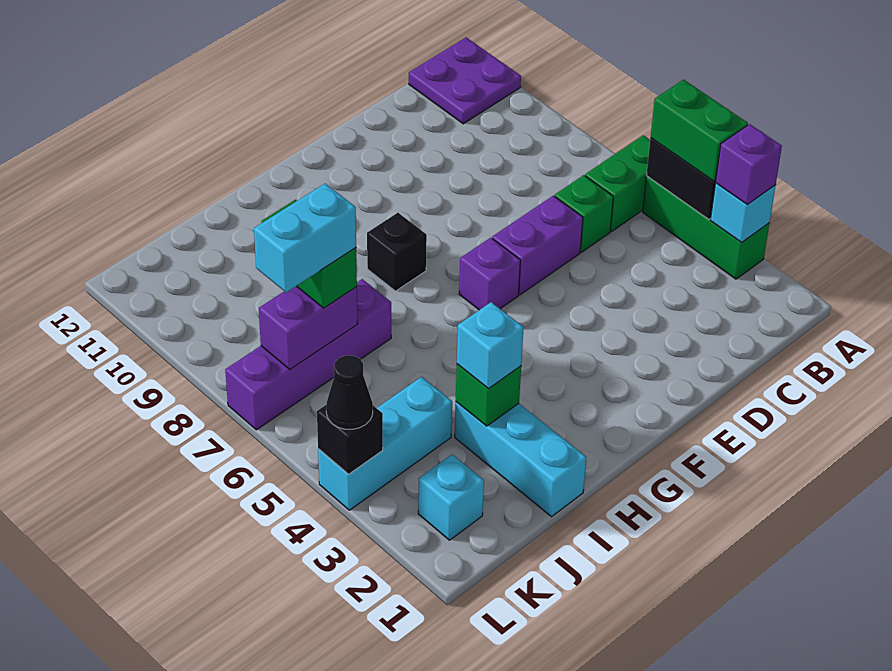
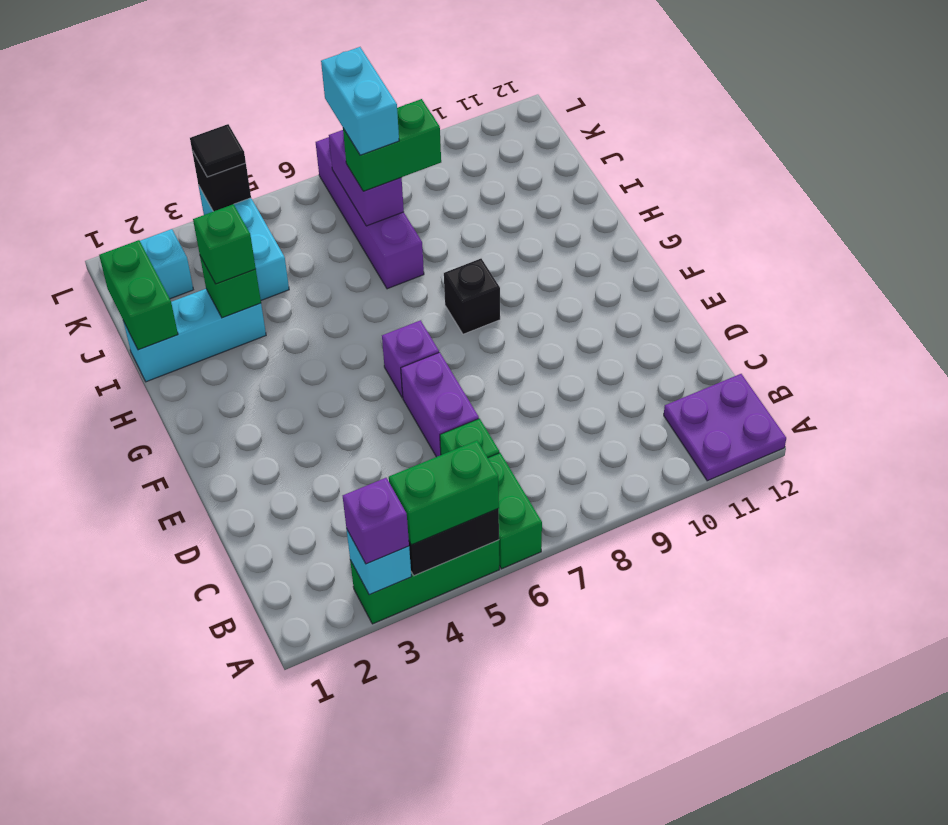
none -> green brick I1:J1 level 2
cyan brick I3 level 3 -> green brick I3 level 3
black cone L4 level 3 -> black tile L4 level 3

